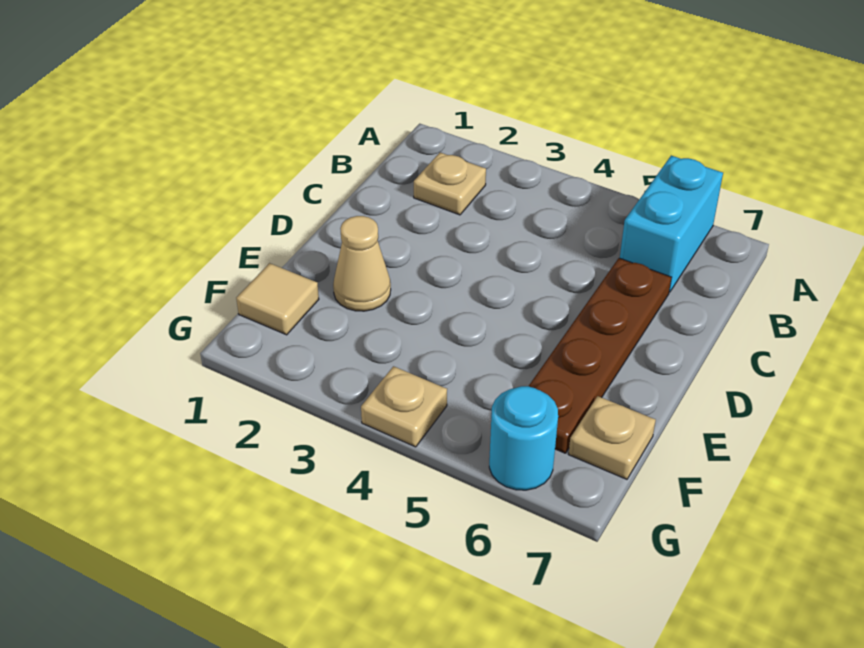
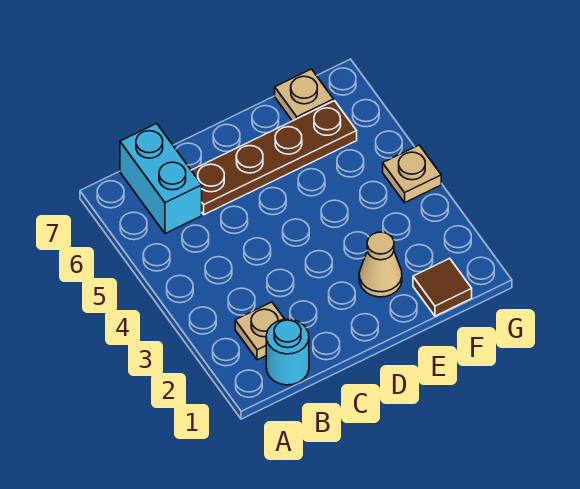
cyan brick A6:B6 level 1 -> cyan brick B6:B7 level 1
tan tile F1 level 1 -> brown tile F1 level 1
cyan round brick G6 level 1 -> cyan round brick B1 level 1

